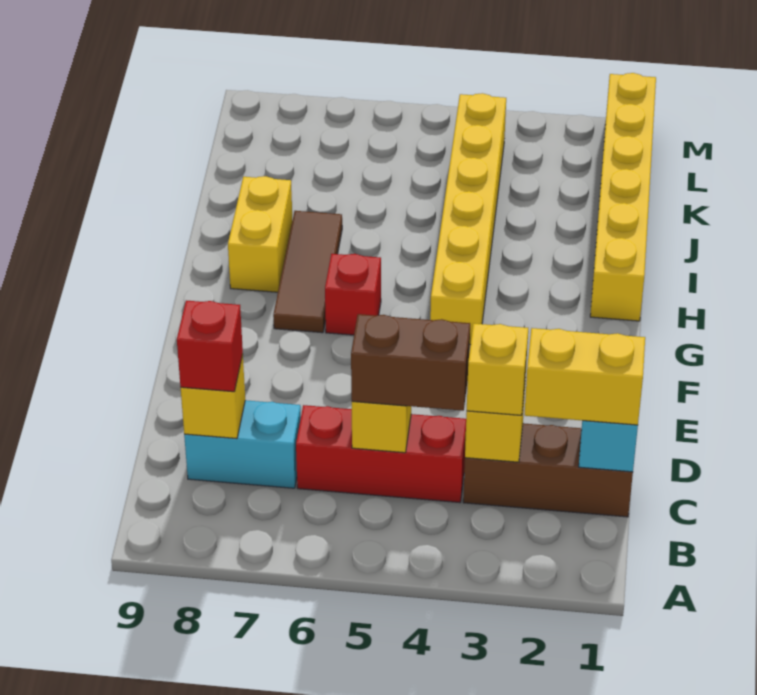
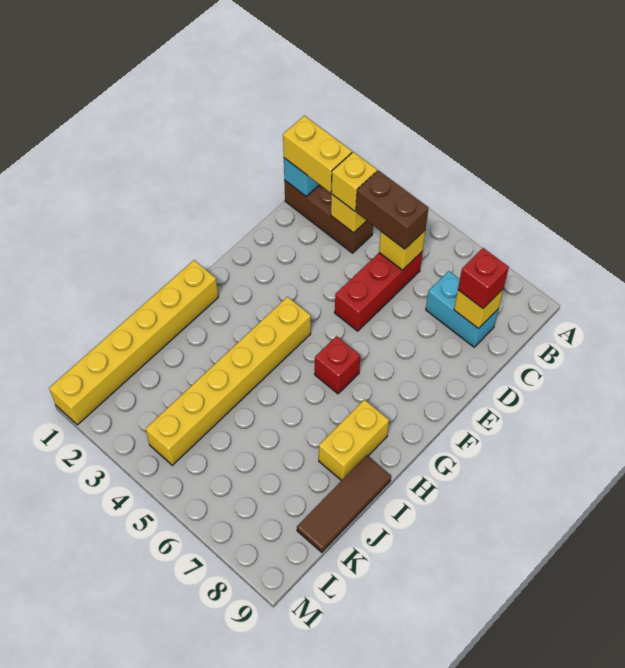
red brick C4:C6 level 1 -> red brick C5:E5 level 1
brown tile G7:I7 level 1 -> brown tile I9:K9 level 1

